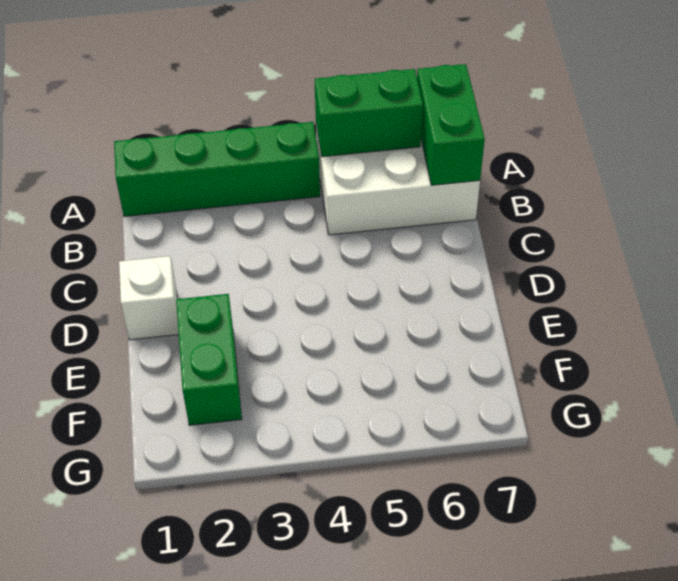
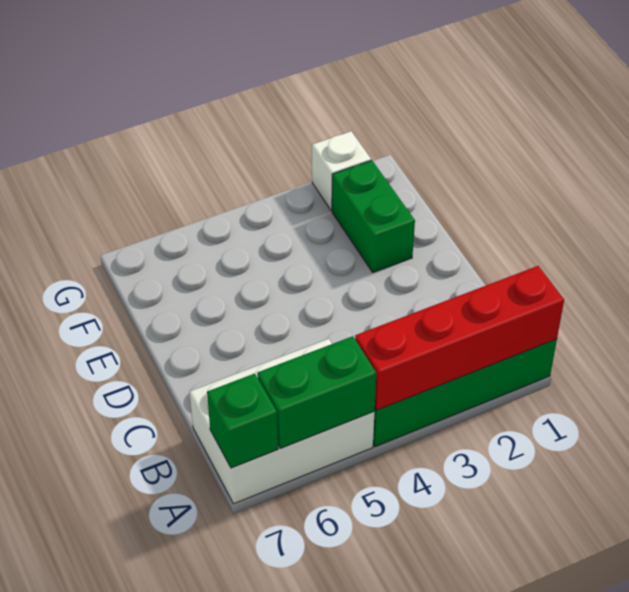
none -> red brick A1:A4 level 2
green brick A7:B7 level 2 -> green brick A7 level 2
white brick D1 level 1 -> white brick G2 level 1

